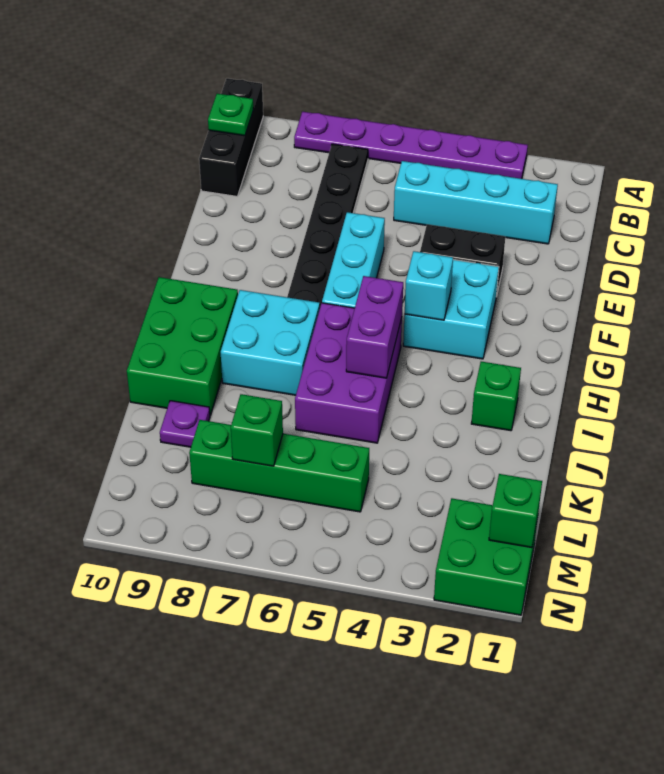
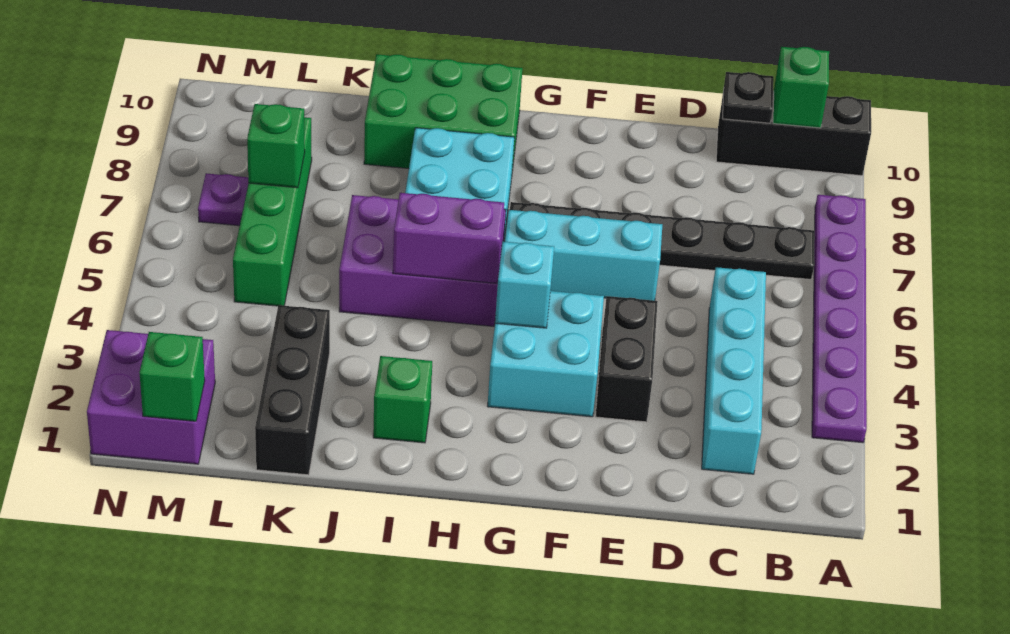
green plate B10 level 2 -> green brick B10 level 2
none -> black plate C10 level 2
none -> black brick K1:K3 level 1
purple plate K9 level 1 -> purple plate M7 level 1
green brick M1:N2 level 1 -> purple brick M1:N2 level 1

